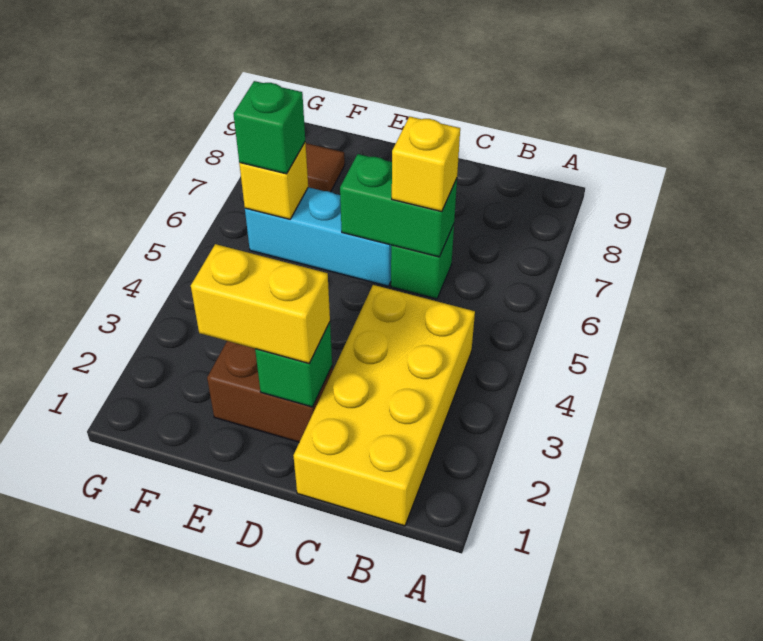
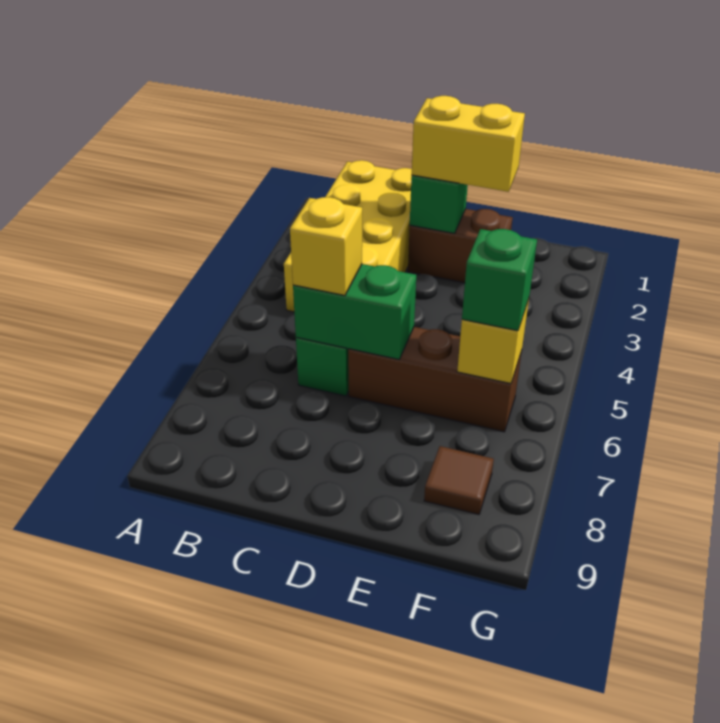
cyan brick D6:F6 level 1 -> brown brick D6:F6 level 1

